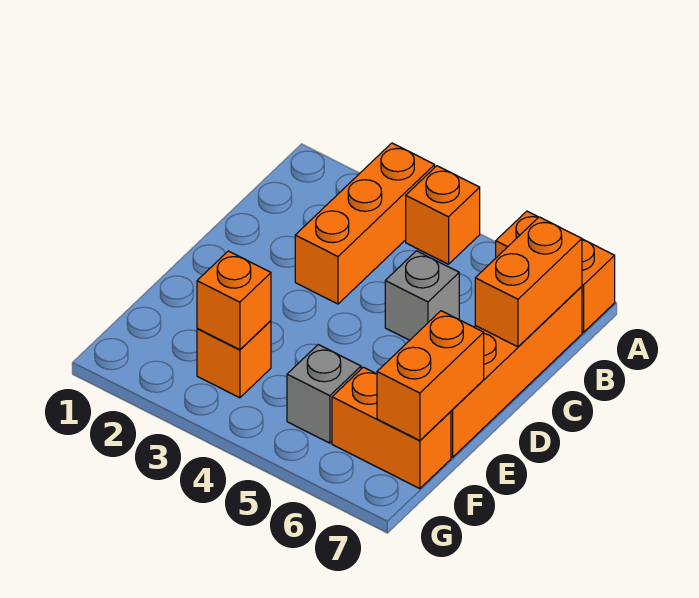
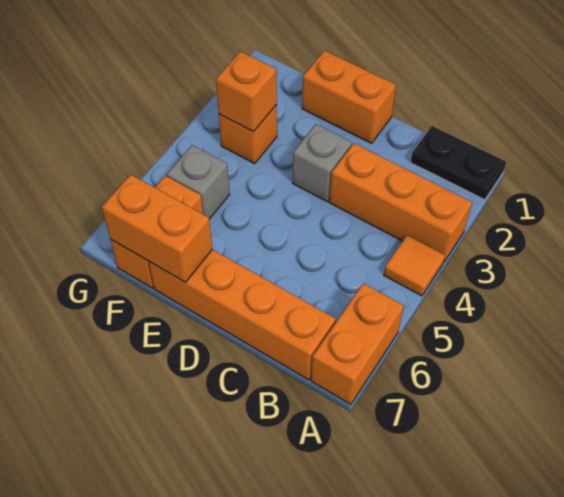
none -> black plate A1:B1 level 1
orange brick A4 level 1 -> orange tile A4 level 1
orange brick B7:C7 level 2 -> orange brick D1:E1 level 1
grey brick C5 level 1 -> grey brick D3 level 1

